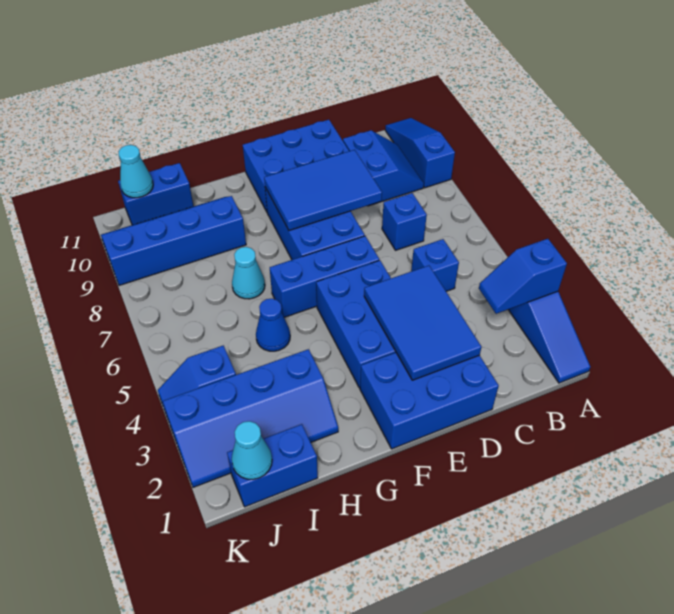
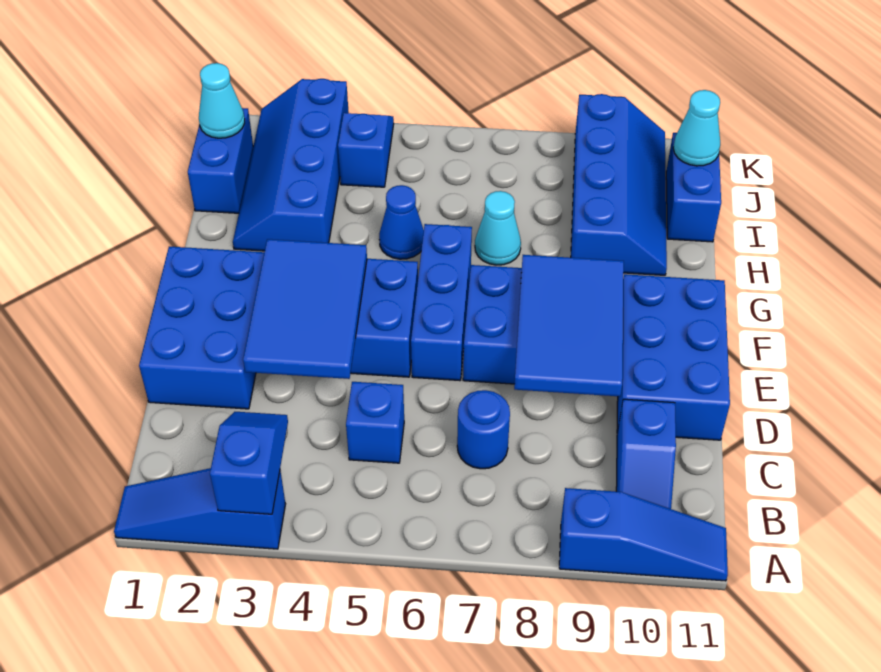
blue slope B9:C10 level 1 top C -> blue slope B10:C10 level 1 top C
blue brick C7 level 1 -> blue round brick C7 level 1
blue tile D2:E4 level 2 -> blue tile D3:F4 level 2

